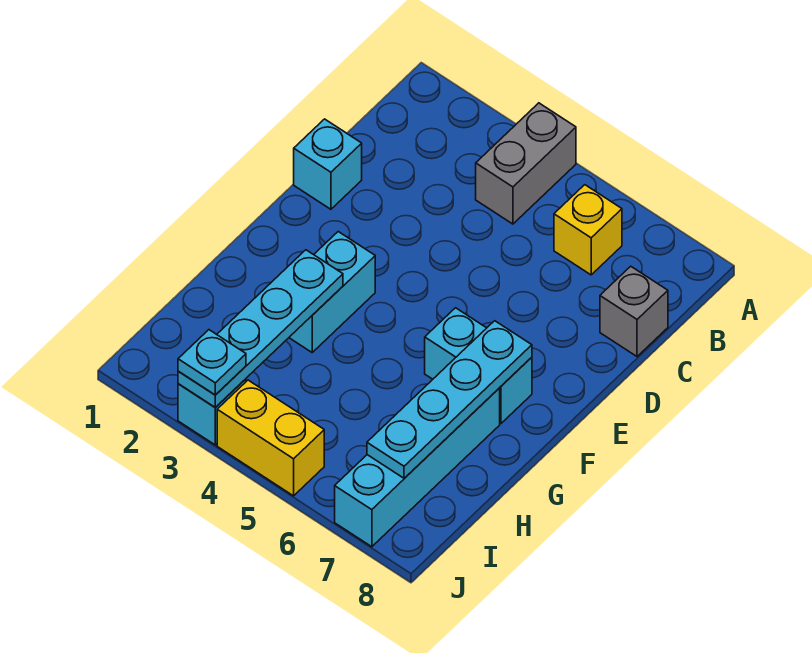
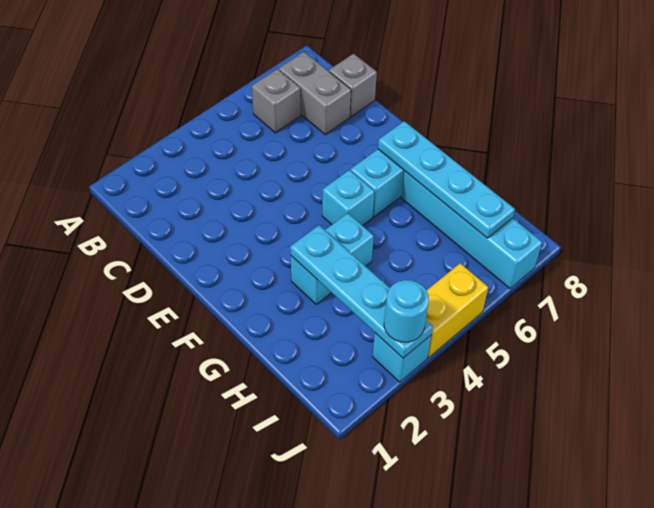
grey brick A4:B4 level 1 -> grey brick B7:C7 level 1
yellow brick B6 level 1 -> grey brick B6 level 1
cyan brick D1 level 1 -> cyan brick F5 level 1
cyan brick F3:G3 level 1 -> cyan brick G3:G4 level 1
cyan plate J3 level 3 -> cyan round brick J3 level 3

